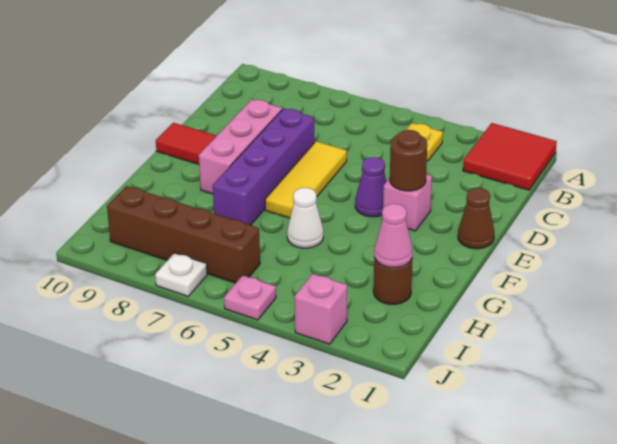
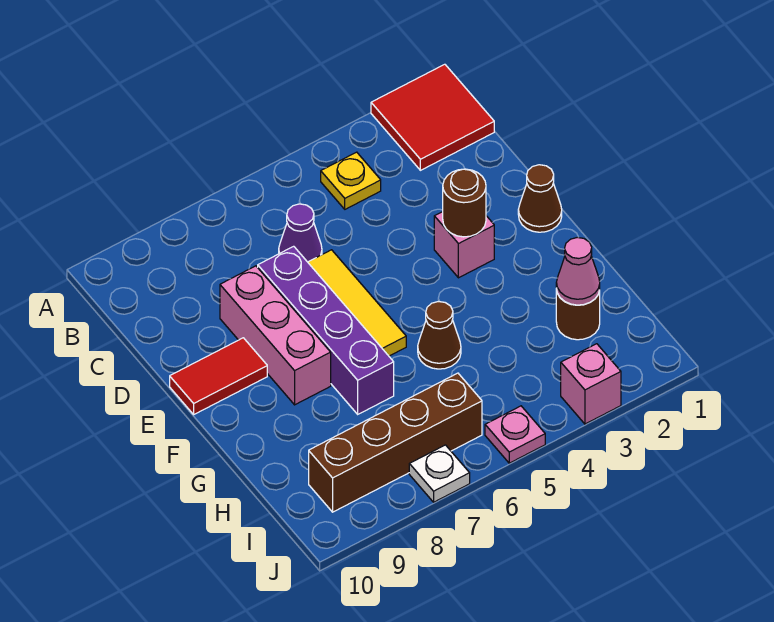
purple cone E4 level 1 -> purple cone C6 level 1
white cone G5 level 1 -> brown cone G5 level 1

